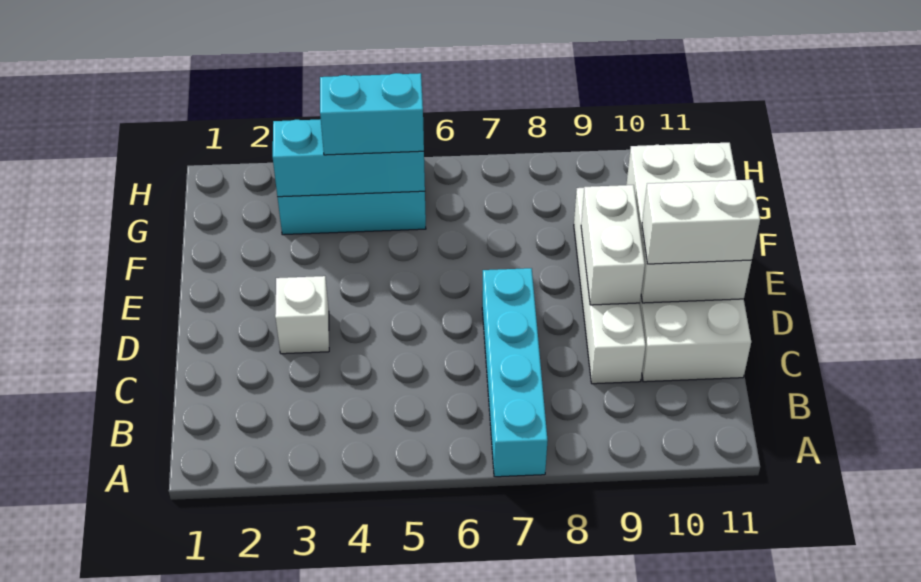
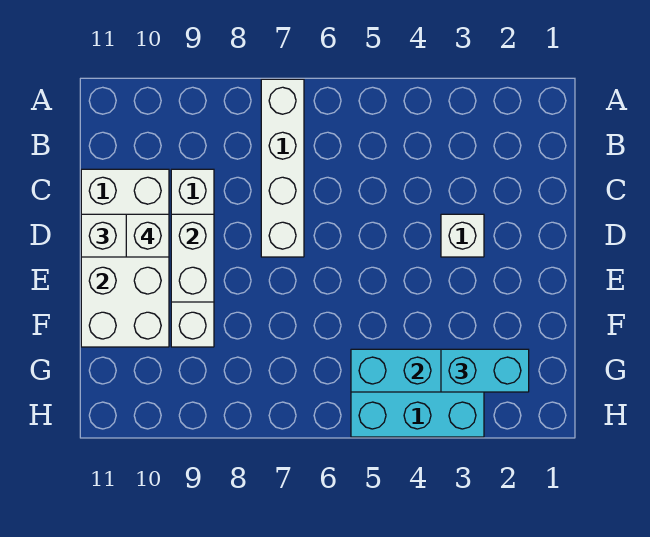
cyan brick A7:D7 level 1 -> white brick A7:D7 level 1
none -> white brick D10 level 4
cyan brick G4:G5 level 3 -> cyan brick G2:G3 level 3

